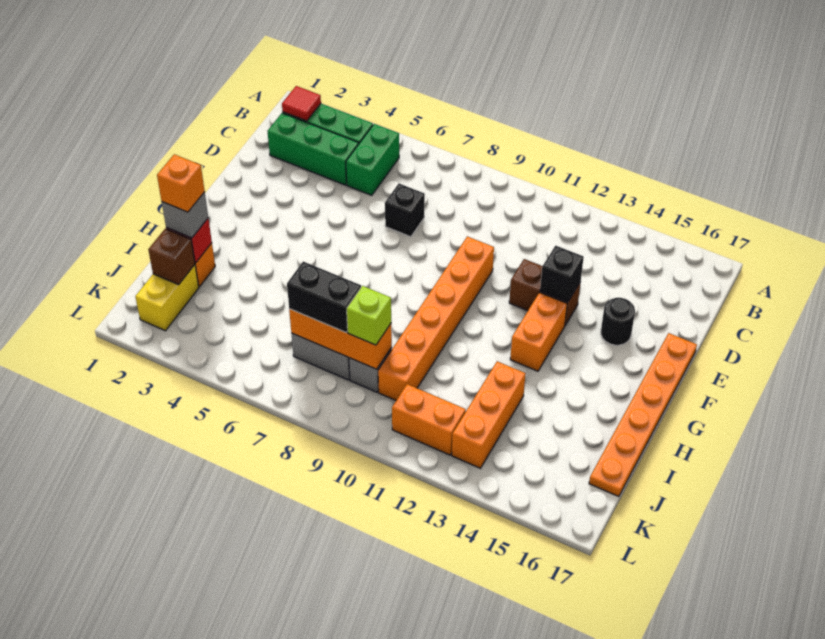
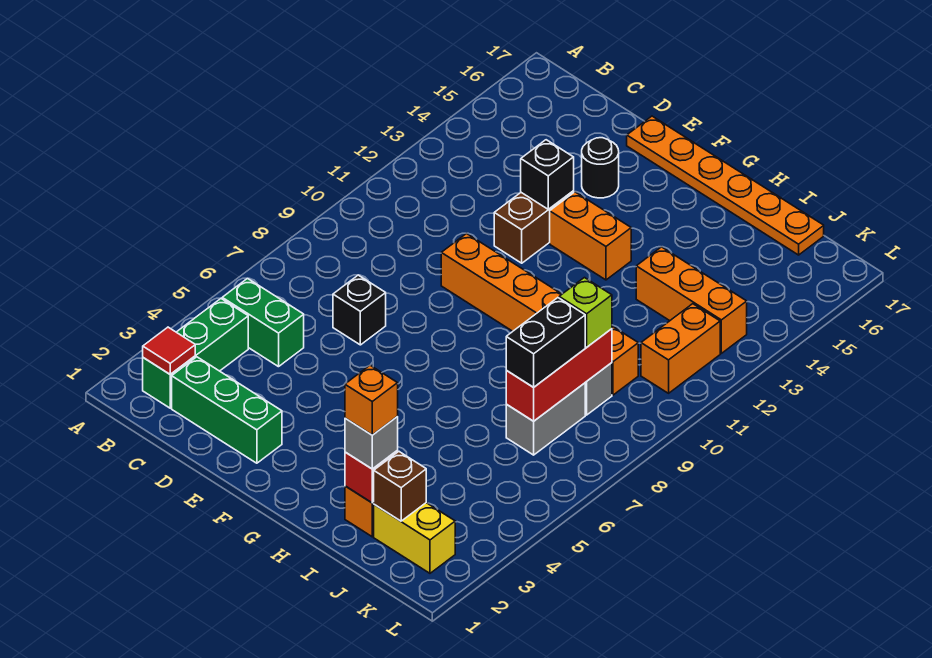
green brick C2:C4 level 1 -> green brick C2:E2 level 1
orange brick J7:J9 level 2 -> red brick J7:J9 level 2

